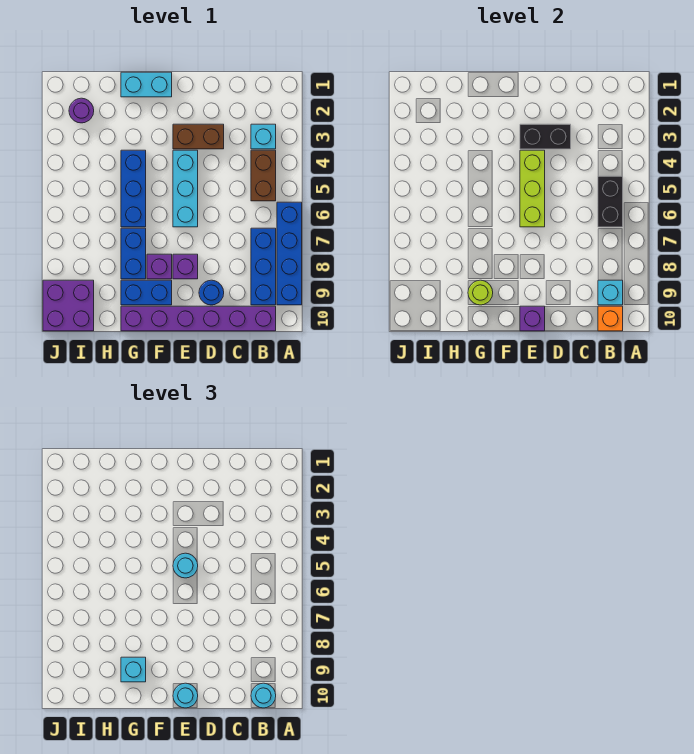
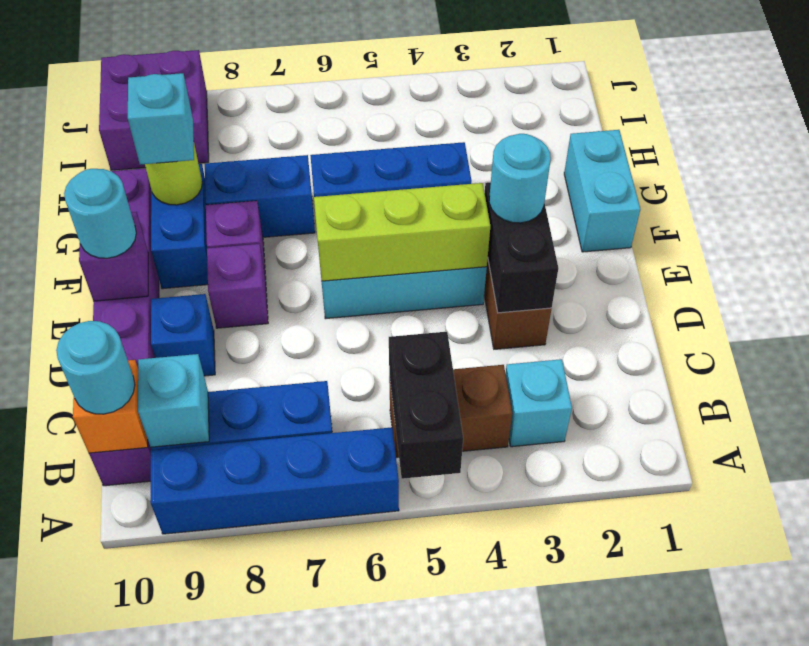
black brick B5:B6 level 2 -> black brick A5:B5 level 2
blue round brick D9 level 1 -> blue brick D9 level 1
cyan round brick E5 level 3 -> cyan round brick E3 level 3
purple round brick I2 level 1 -> none

